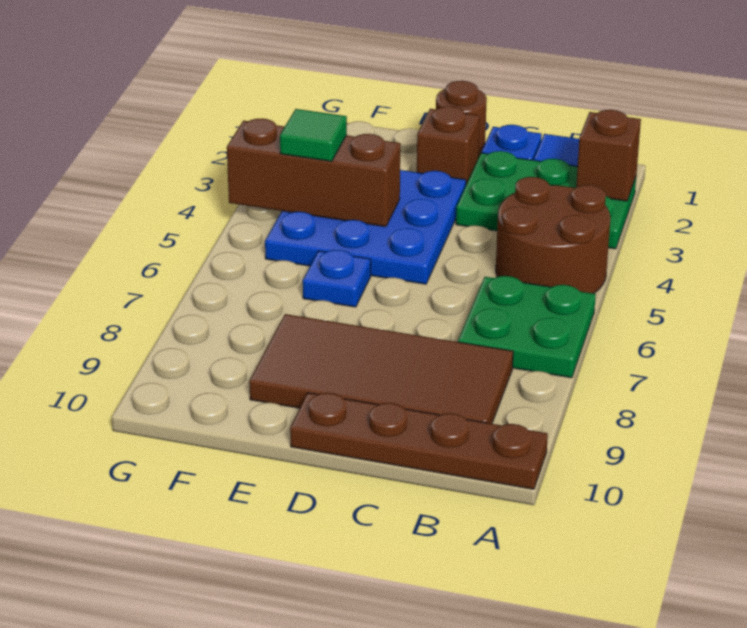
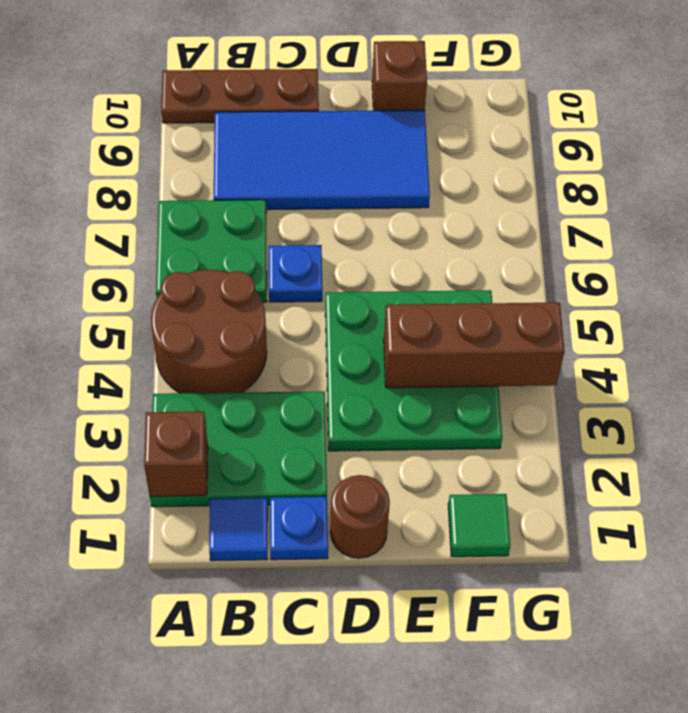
brown plate A10:D10 level 1 -> brown plate A10:C10 level 1
brown tile B8:E9 level 1 -> blue tile B8:E9 level 1
brown brick D2 level 1 -> brown brick E10 level 1
blue plate D3:F5 level 1 -> green plate D3:F5 level 1
blue plate E6 level 1 -> blue plate C6 level 1
green tile F4 level 3 -> green tile F1 level 1

